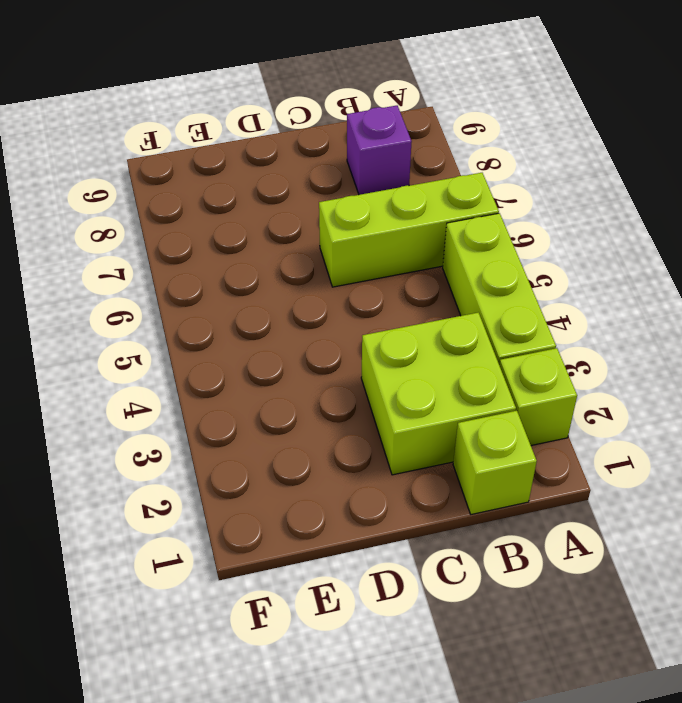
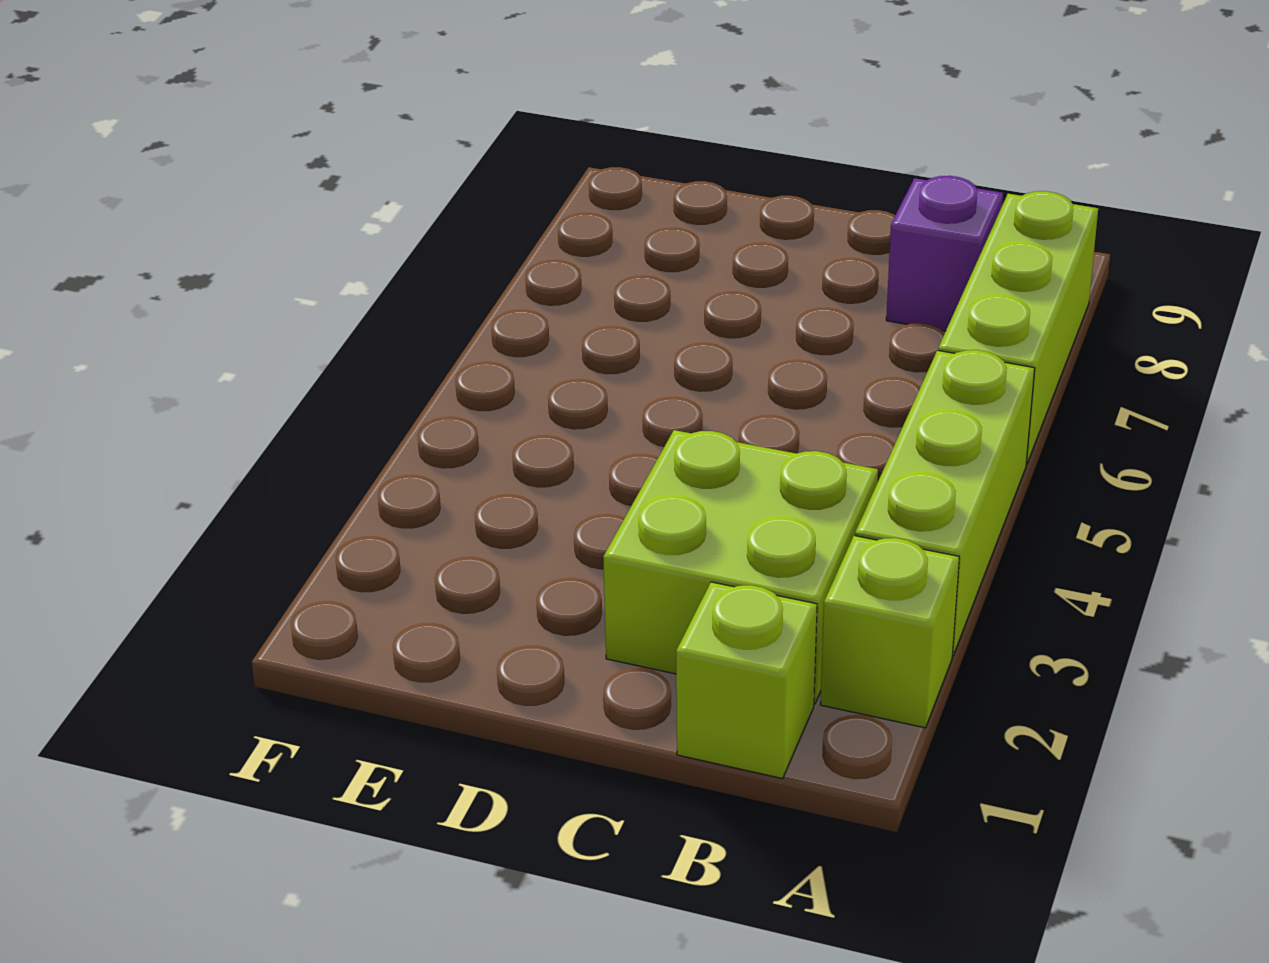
lime brick A6:C6 level 1 -> lime brick A6:A8 level 1

